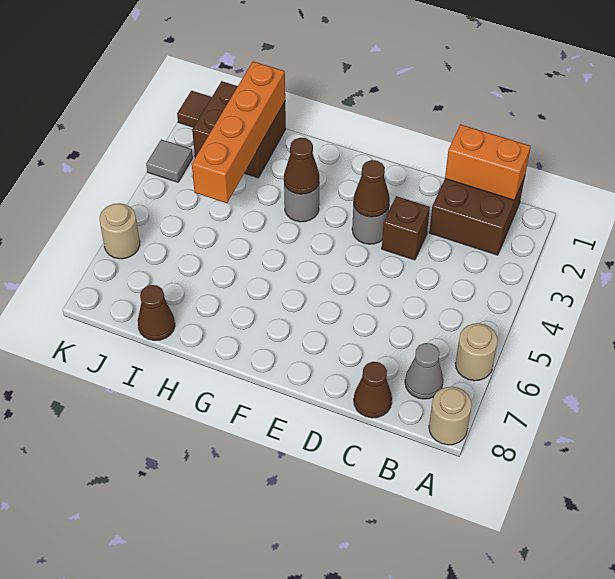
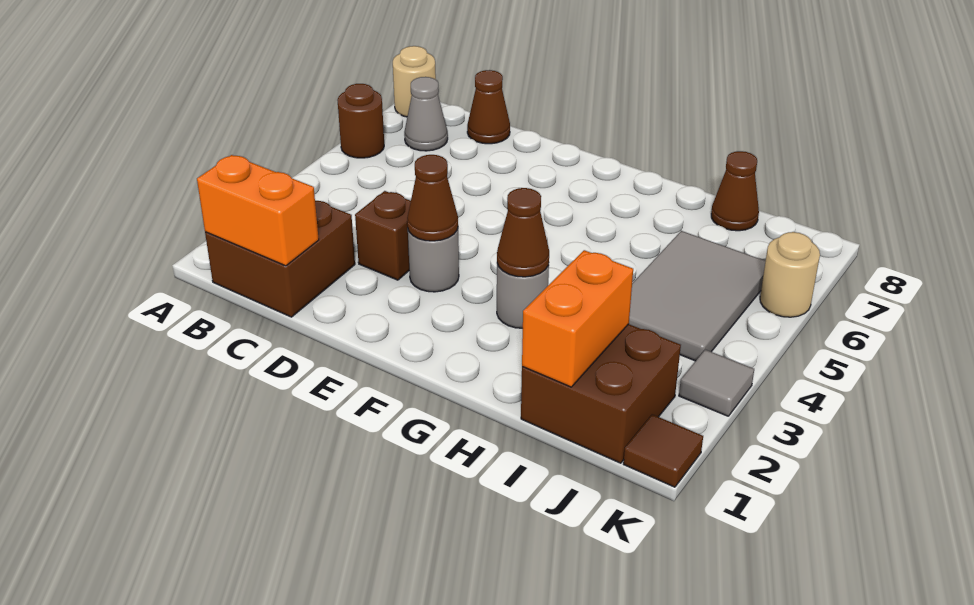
tan round brick A6 level 1 -> brown round brick A6 level 1
orange brick I1:I4 level 2 -> orange brick I1:I2 level 2
none -> grey tile I4:J6 level 1

